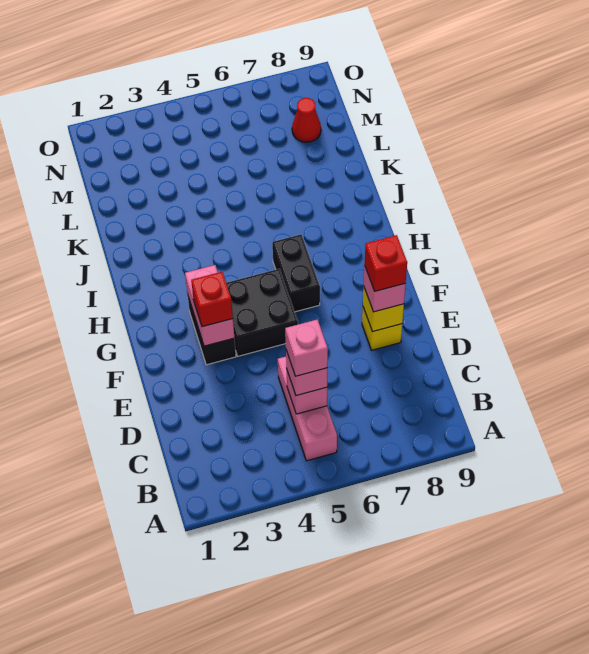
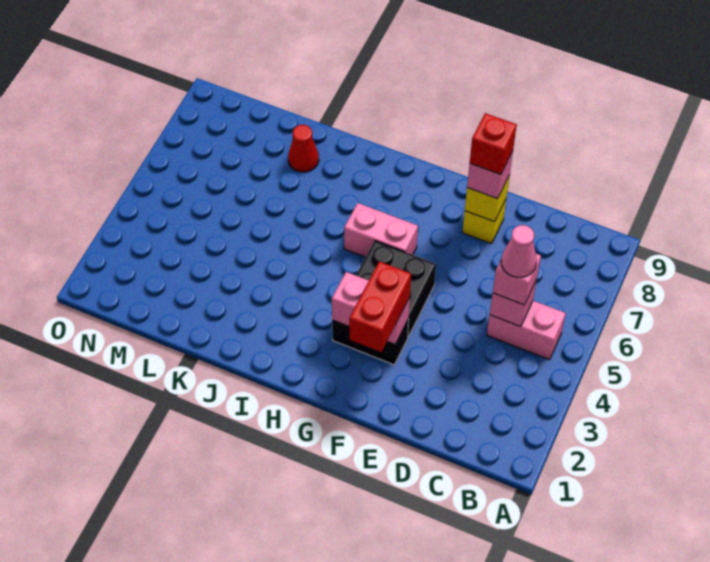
pink brick B5:D5 level 1 -> pink brick B5:C5 level 1
pink brick C5 level 4 -> pink cone C5 level 4
red brick F3 level 3 -> red brick F2:F3 level 3
black brick G6:H6 level 1 -> pink brick G6:H6 level 1
red cone M8 level 1 -> red cone K8 level 1

